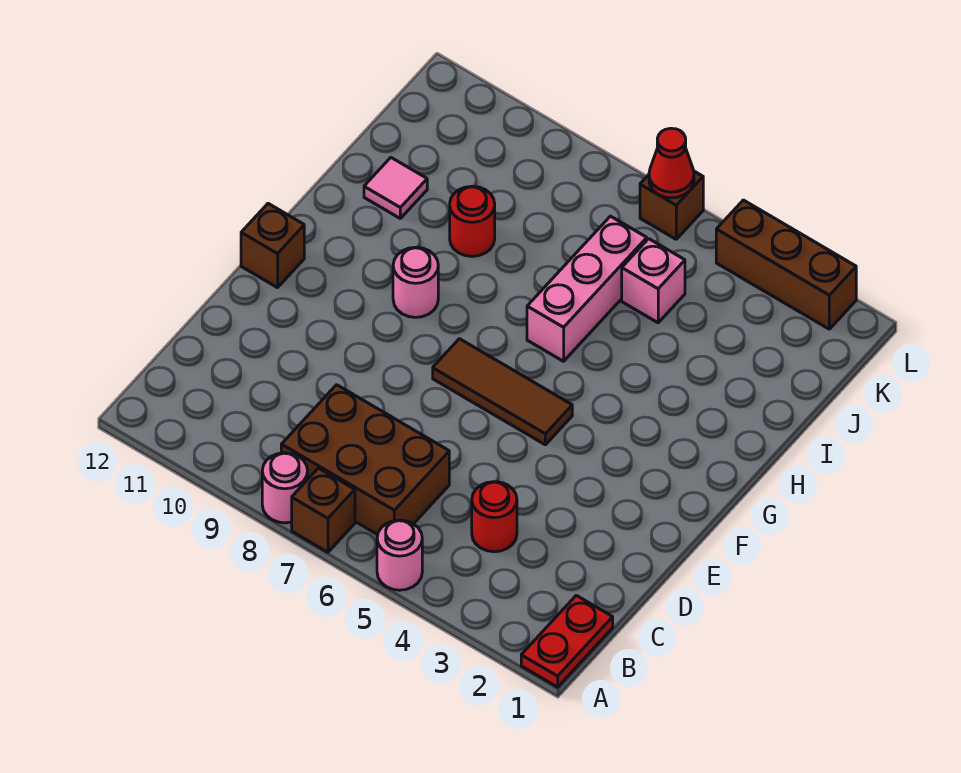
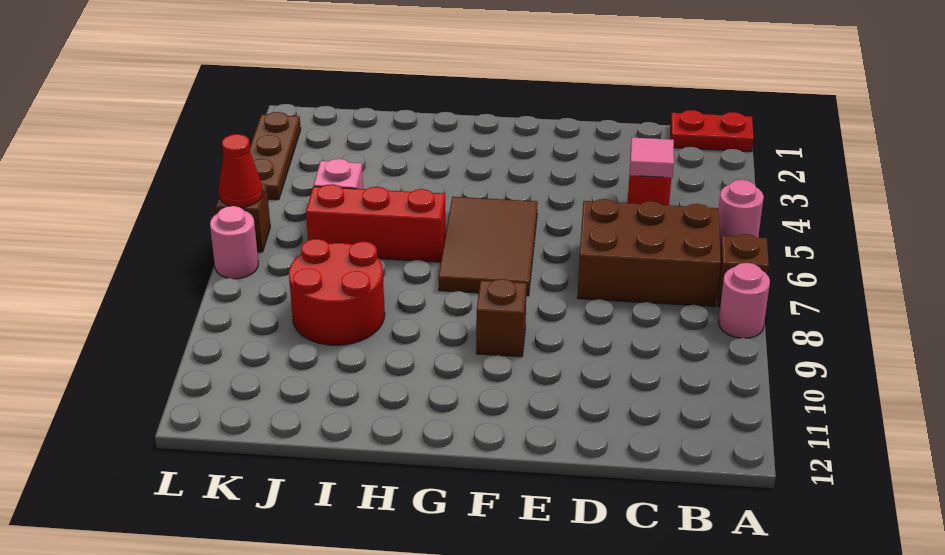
brown brick B6:C8 level 1 -> brown brick B6:D7 level 1
brown tile F5:F7 level 1 -> brown tile F5:G7 level 1
brown brick F12 level 1 -> brown brick F9 level 1
pink round brick G9 level 1 -> pink round brick L7 level 1
pink brick H6:J6 level 1 -> red brick H6:J6 level 1
red round brick I9 level 1 -> red round brick I8:J9 level 1
pink tile I11 level 1 -> pink tile C4 level 2
brown brick L2:L4 level 1 -> brown plate L2:L4 level 1

